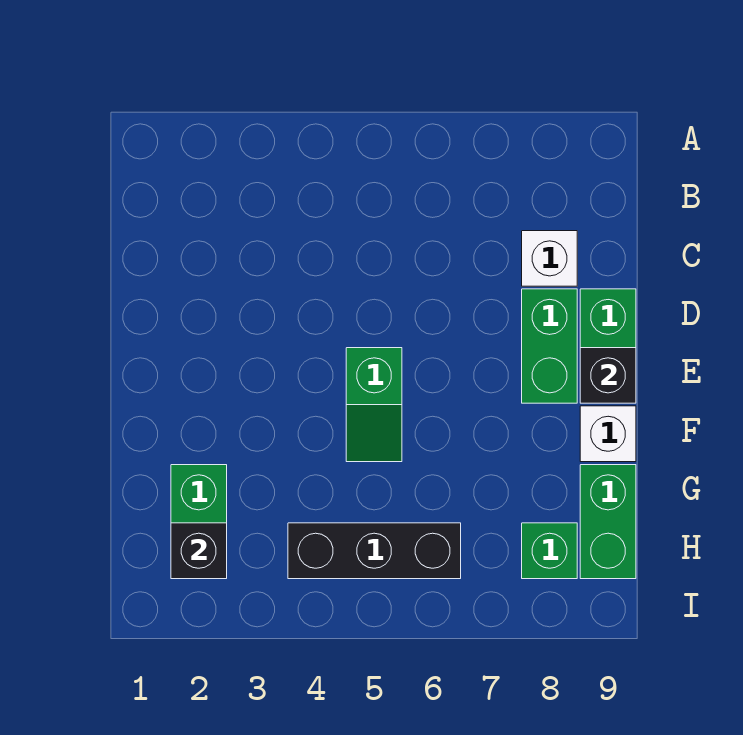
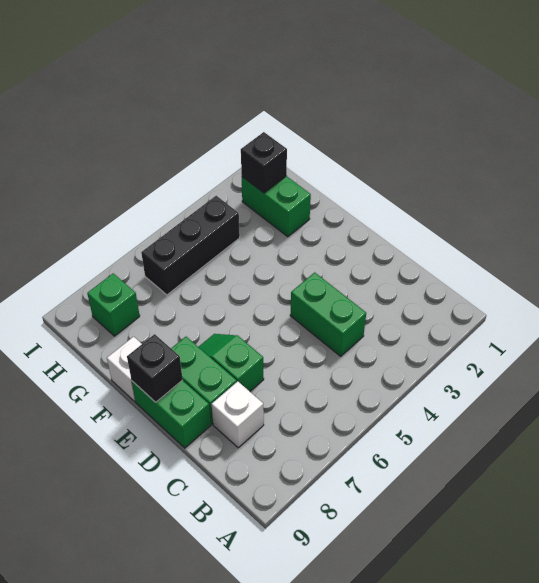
green slope E5:F5 level 1 top E -> green slope D7:E7 level 1 top D
green brick G9:H9 level 1 -> green brick C4:D4 level 1

